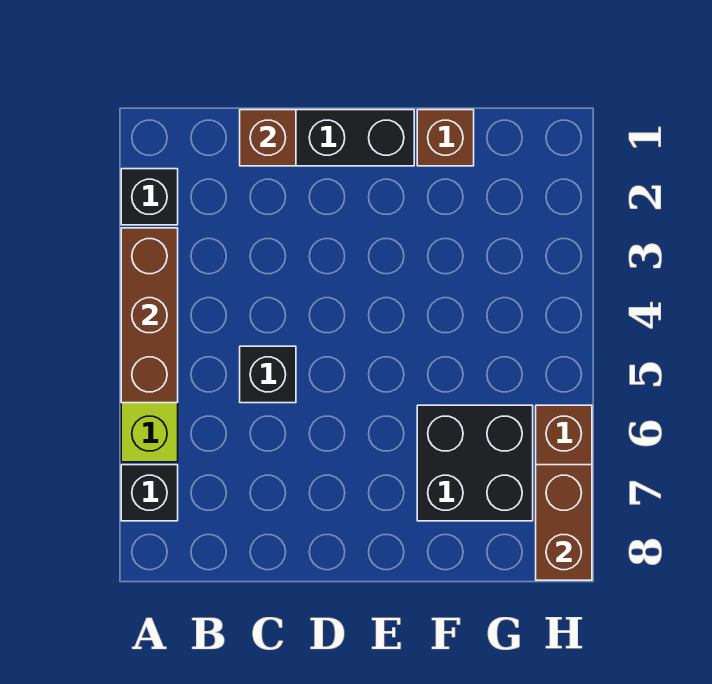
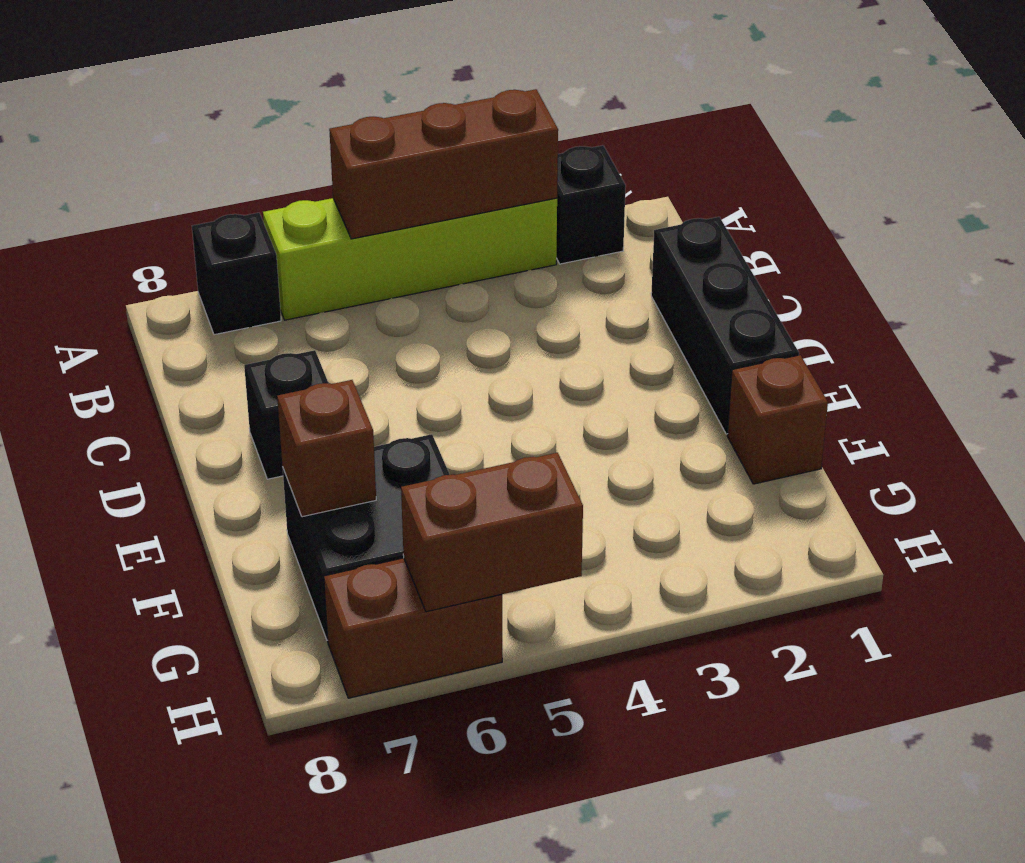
brown brick C1 level 2 -> brown brick F7 level 2
black brick C5 level 1 -> black brick D7 level 1
brown brick H7:H8 level 2 -> brown brick H5:H6 level 2

